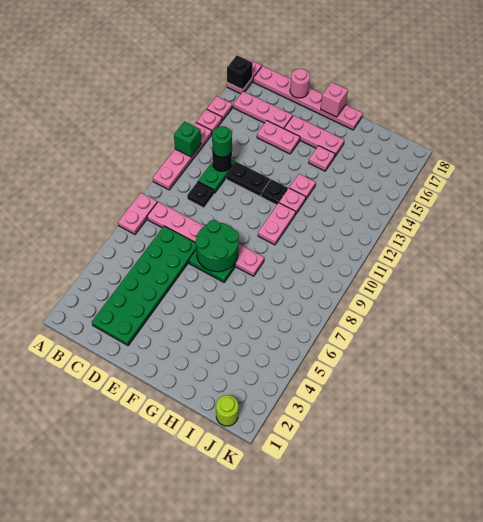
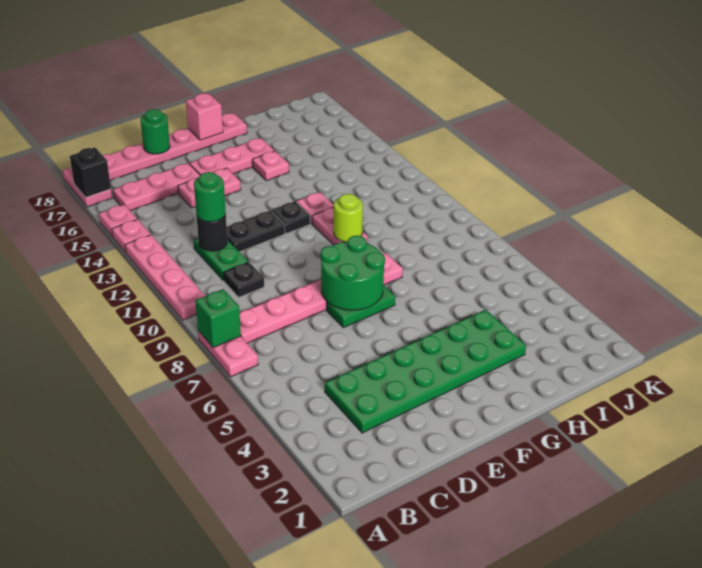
green brick A12 level 2 -> green brick A8 level 2
green plate C2:D7 level 1 -> green plate C3:H4 level 1
pink round brick D18 level 2 -> green round brick D18 level 2
pink plate G13 level 1 -> none
lime round brick J1 level 1 -> lime round brick G10 level 2

